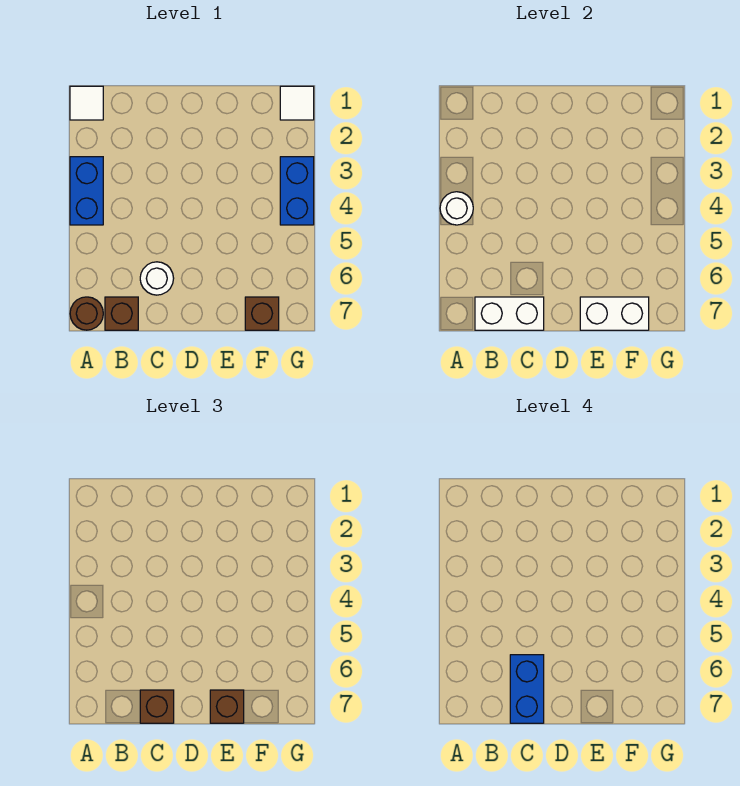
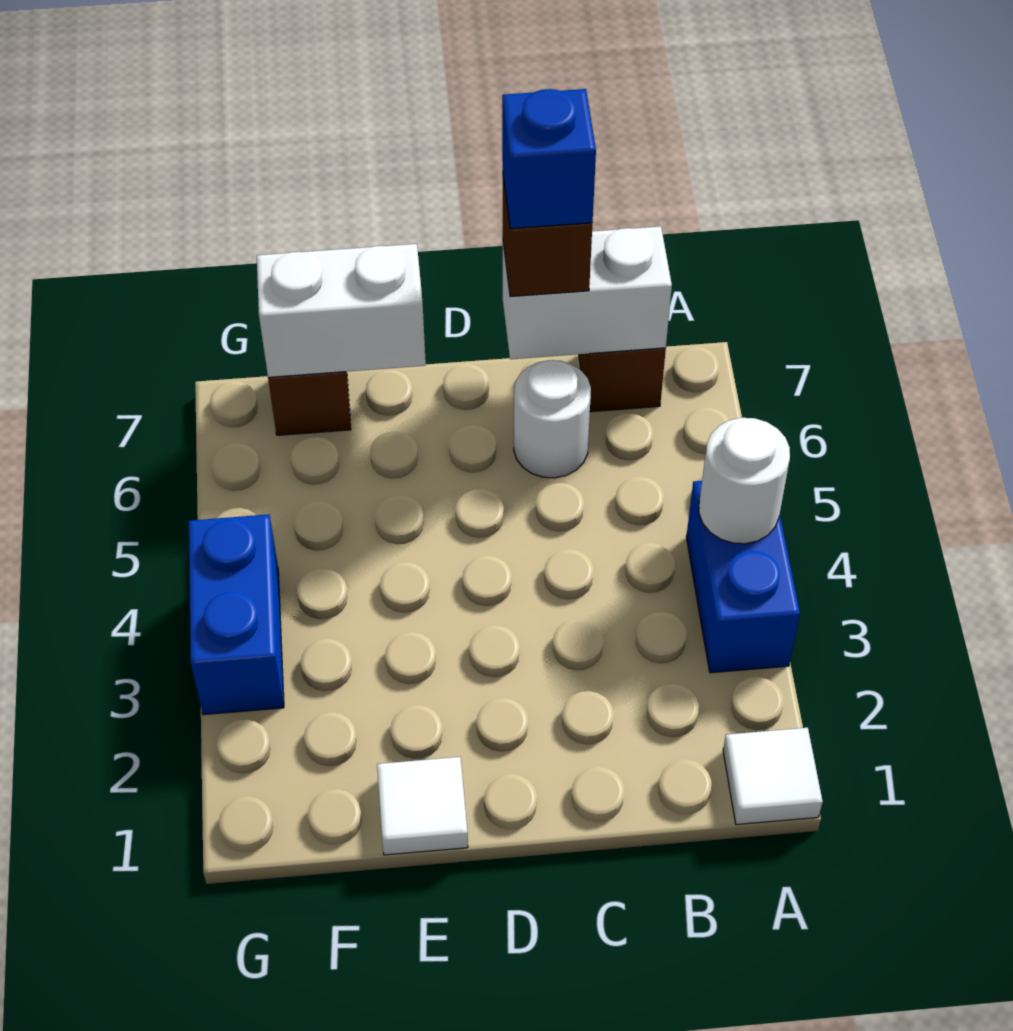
brown round brick A7 level 1 -> none
blue brick C6:C7 level 4 -> blue brick C7 level 4
brown brick E7 level 3 -> none
white tile G1 level 1 -> white tile E1 level 1

